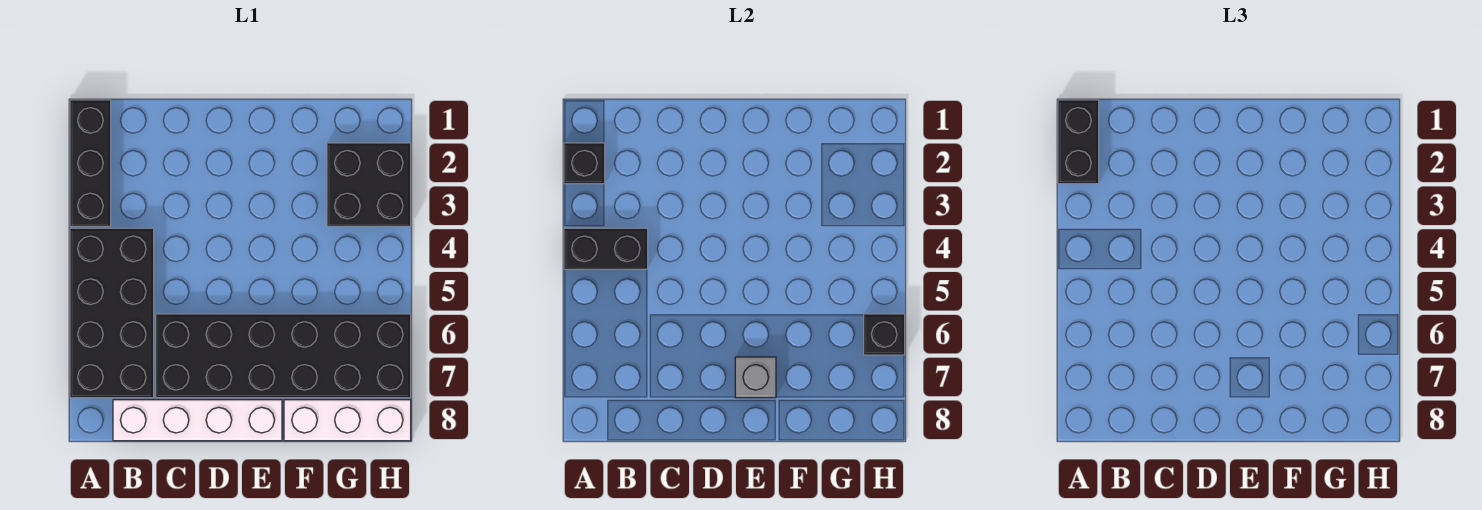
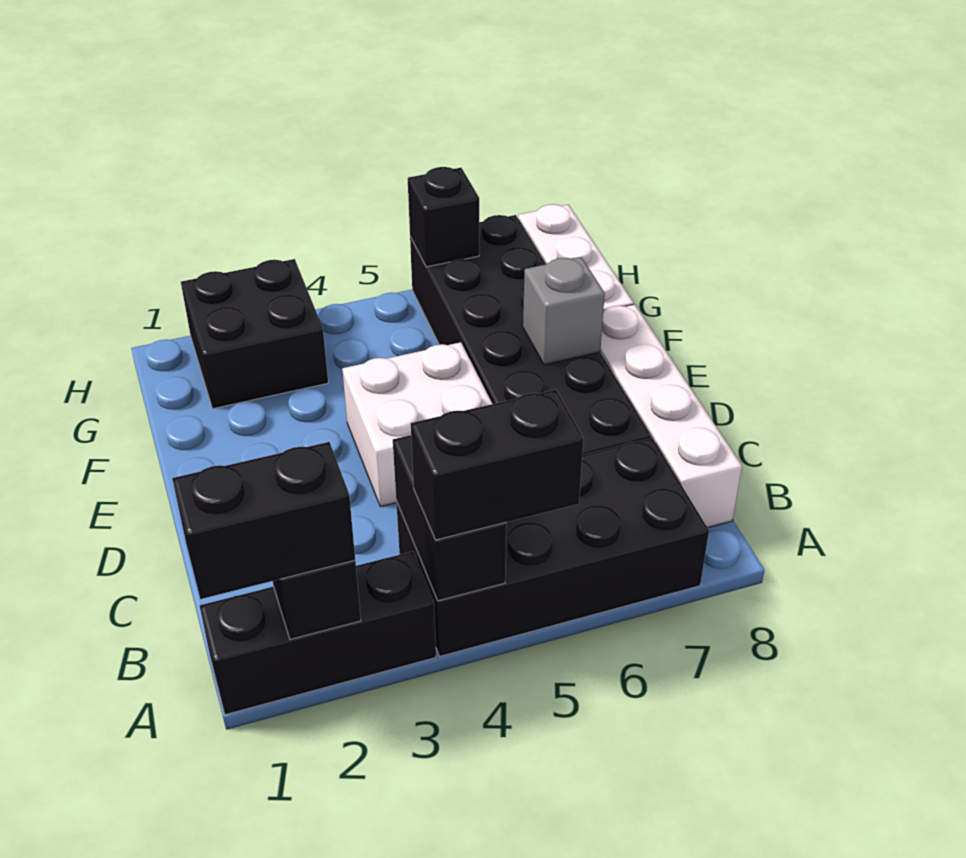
none -> black brick A4:A5 level 3
none -> white brick D4:E5 level 1

